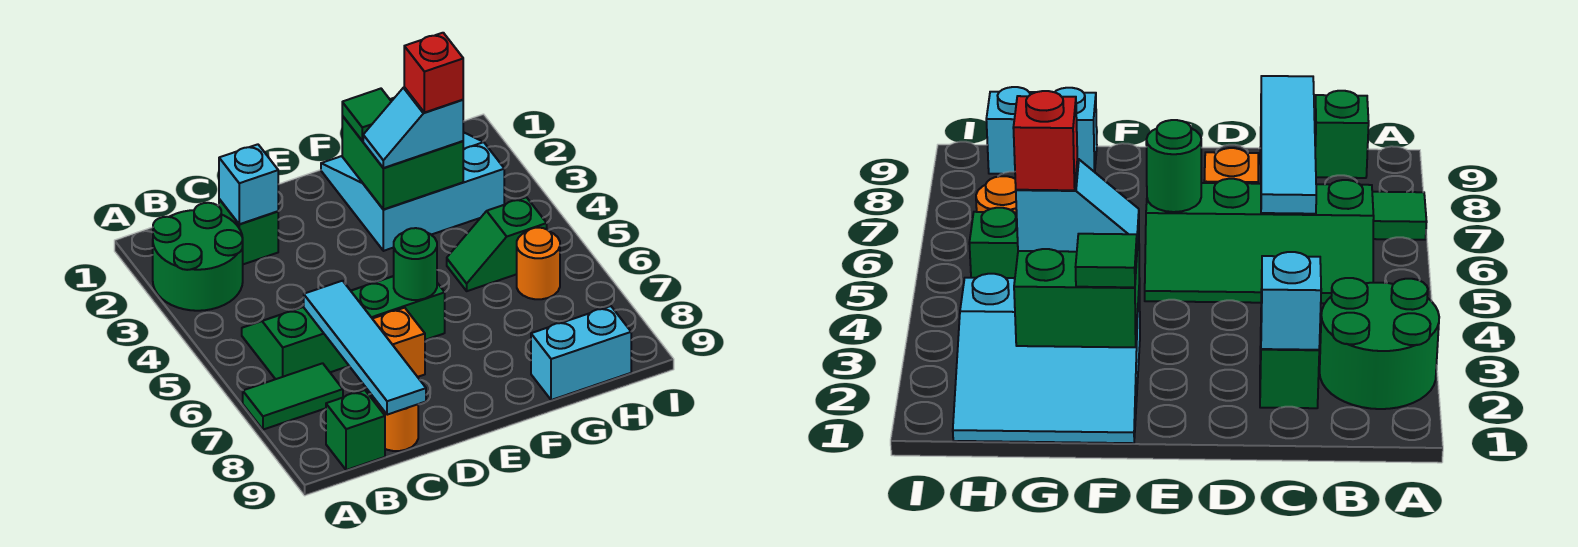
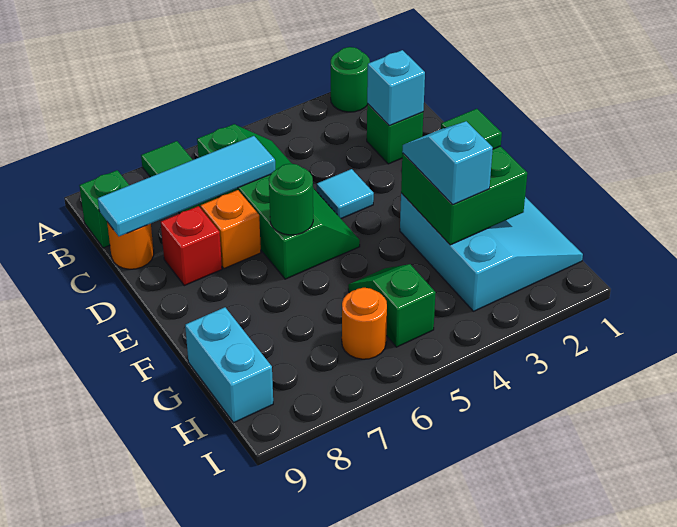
green round brick A2:B3 level 1 -> green round brick A2 level 1
none -> cyan tile D4 level 1
red brick G3 level 4 -> red brick D8 level 1

